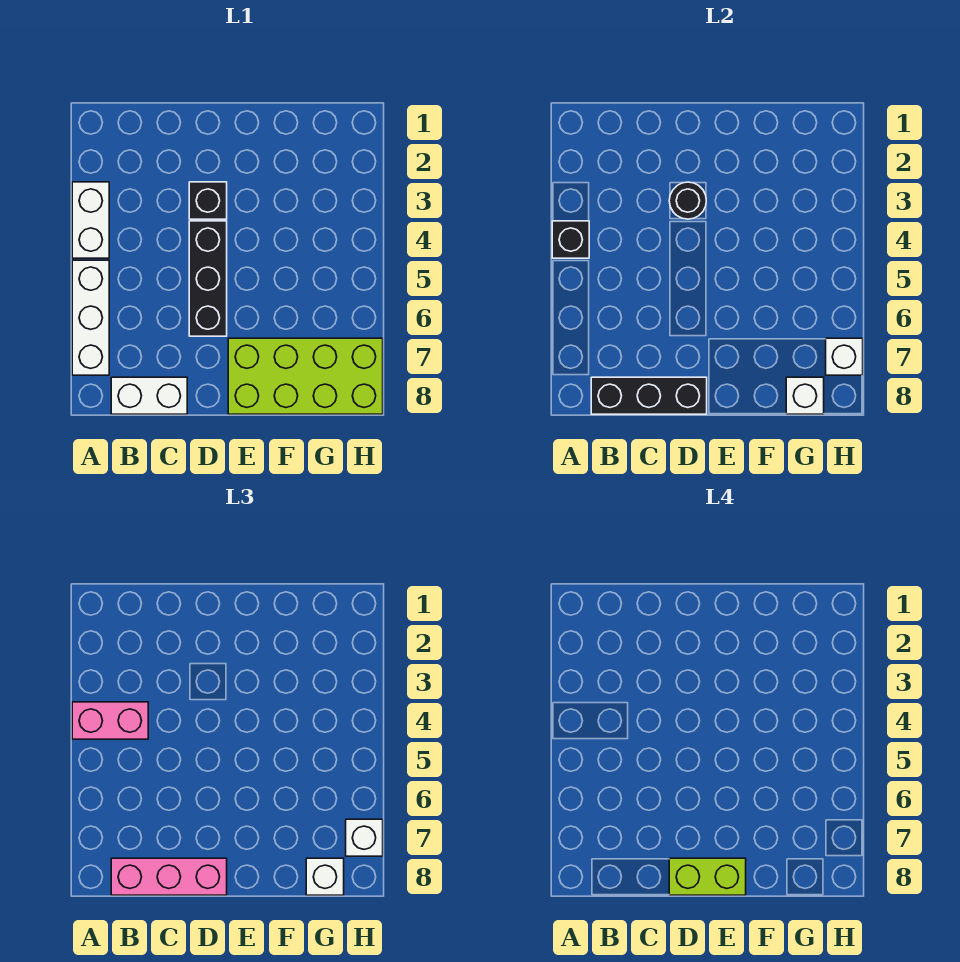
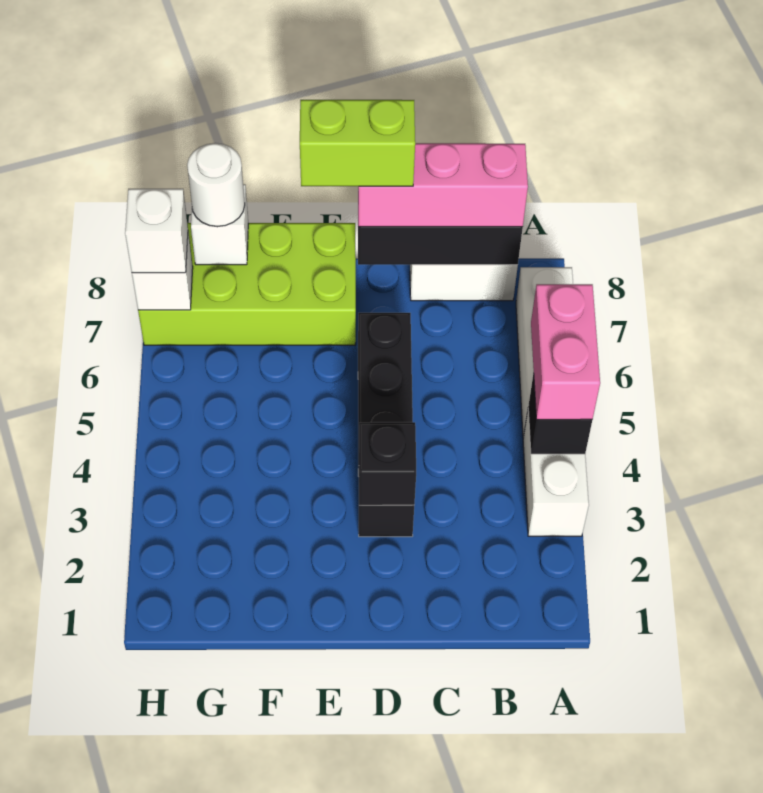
pink brick A4:B4 level 3 -> pink brick A4:A5 level 3
black round brick D3 level 2 -> black brick D3 level 2
white brick G8 level 3 -> white round brick G8 level 3

